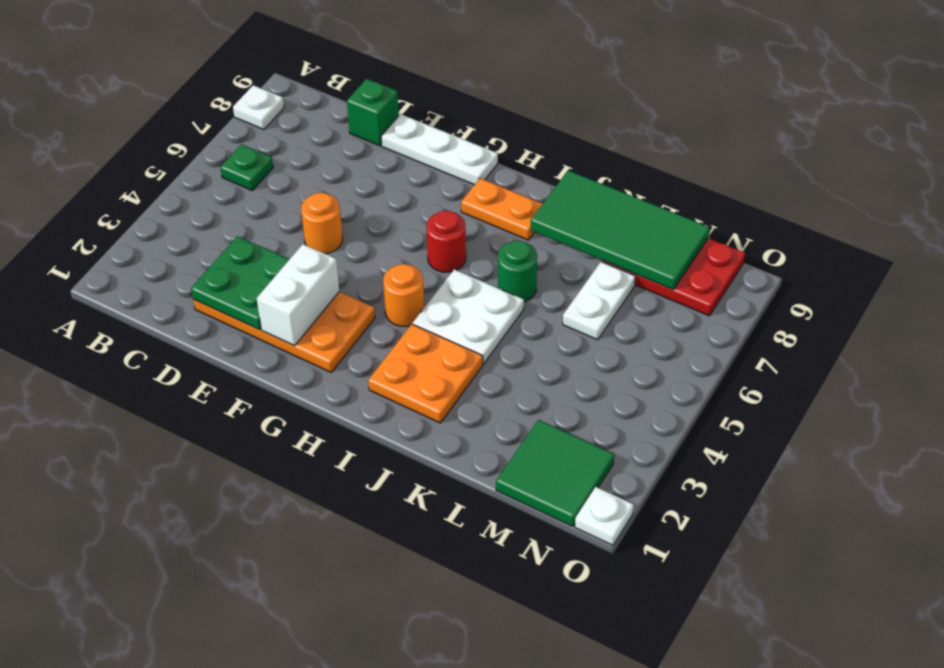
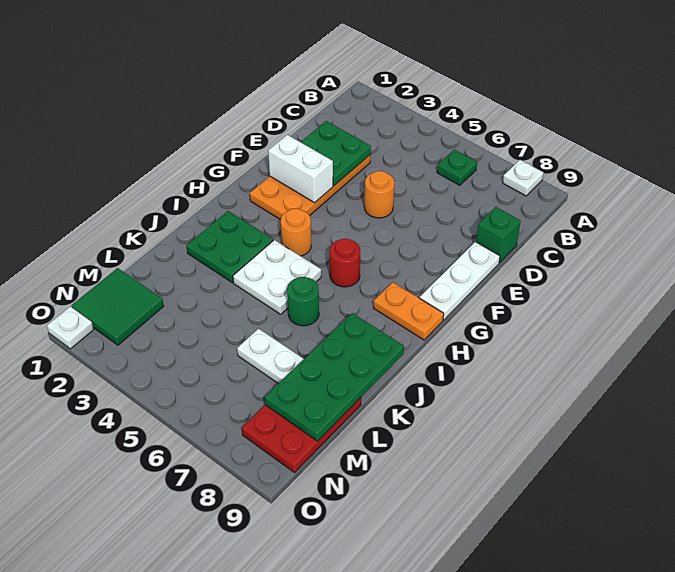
orange plate H8:I8 level 1 -> orange plate H8:H9 level 1
orange plate I2:J3 level 1 -> green plate I2:J3 level 1
green tile J8:M9 level 2 -> green plate J8:M9 level 2

